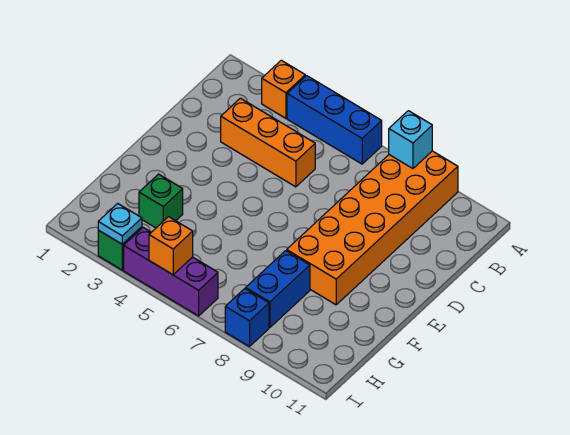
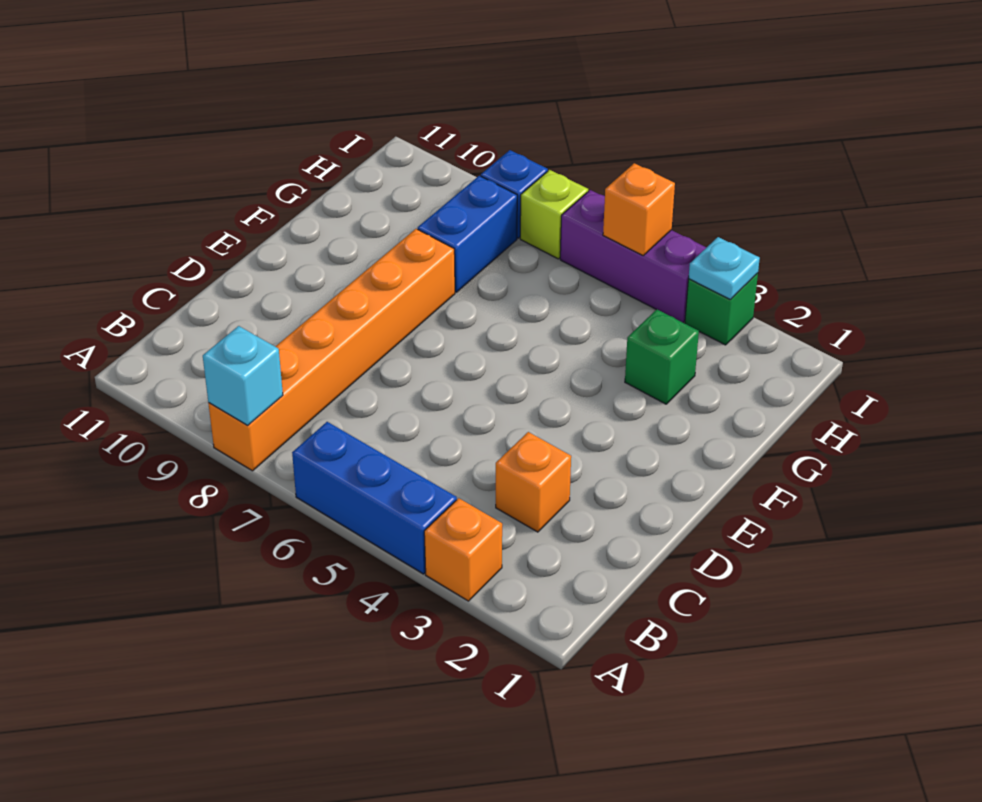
orange brick A8:F9 level 1 -> orange brick A8:F8 level 1
orange brick C3:C5 level 1 -> orange brick C3 level 1
none -> lime brick I7 level 1

